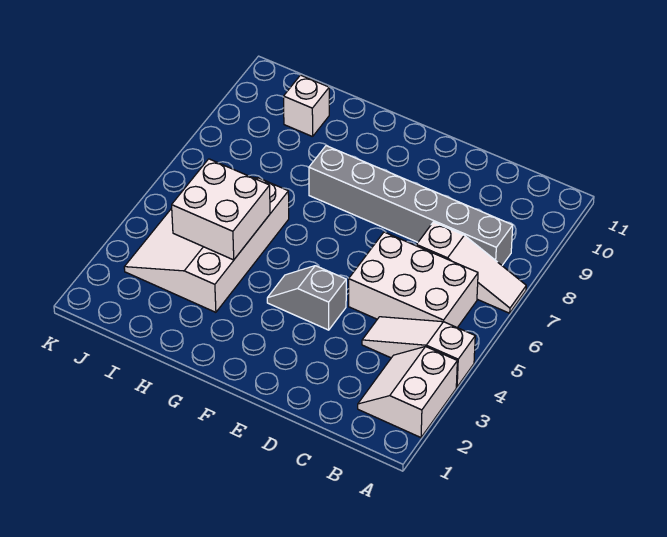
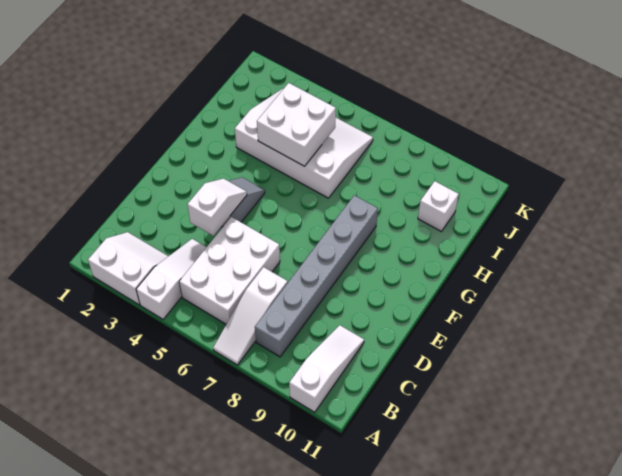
none -> white slope A10:C10 level 1 top A
none -> white slope D4:E4 level 2 top D

